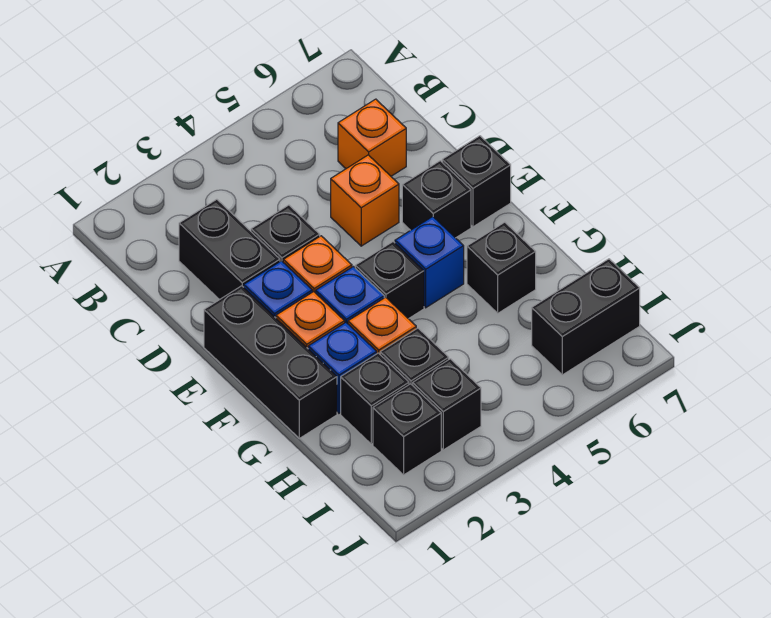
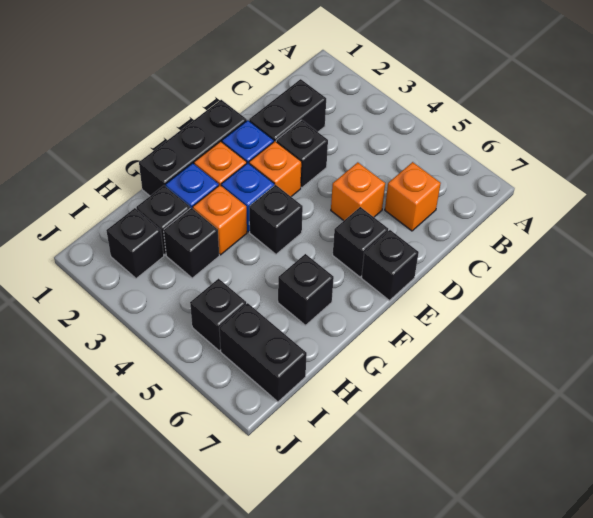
blue brick F5 level 1 -> none
black brick I3 level 1 -> black brick I5 level 1

